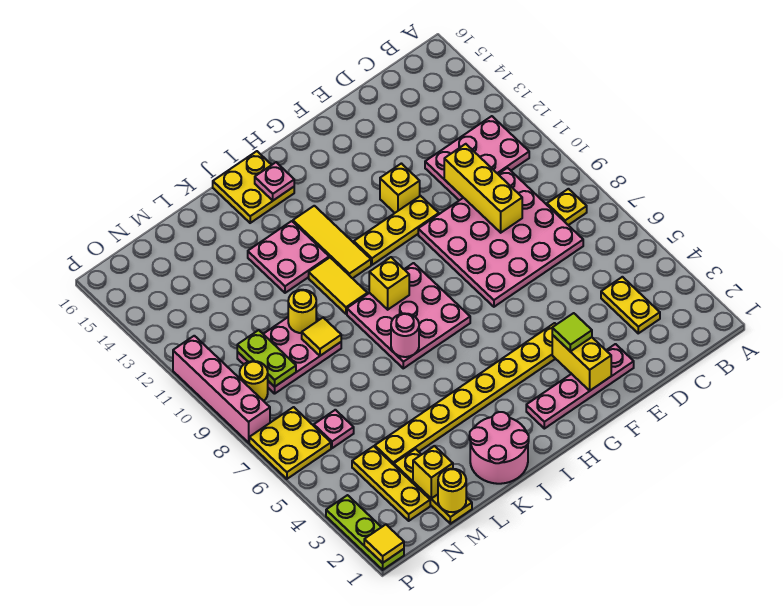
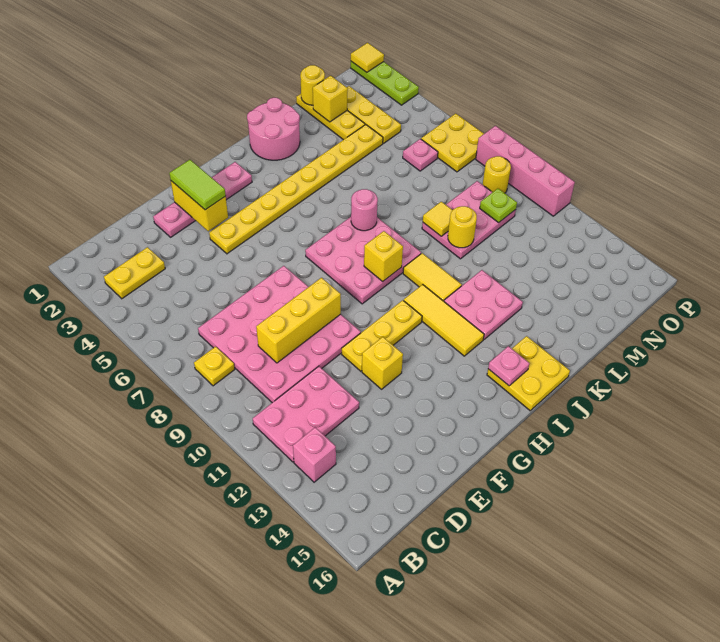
none -> pink brick B13 level 1
yellow plate C3:C4 level 1 -> yellow plate B3:C3 level 1
yellow brick D9:D11 level 2 -> yellow brick D9:F9 level 2
lime tile F3 level 3 -> lime tile F2:F3 level 3
lime plate N9:N10 level 2 -> lime plate N10 level 2

